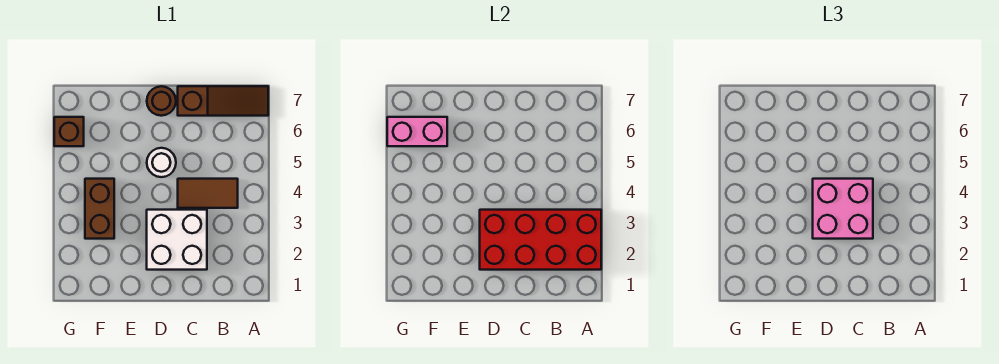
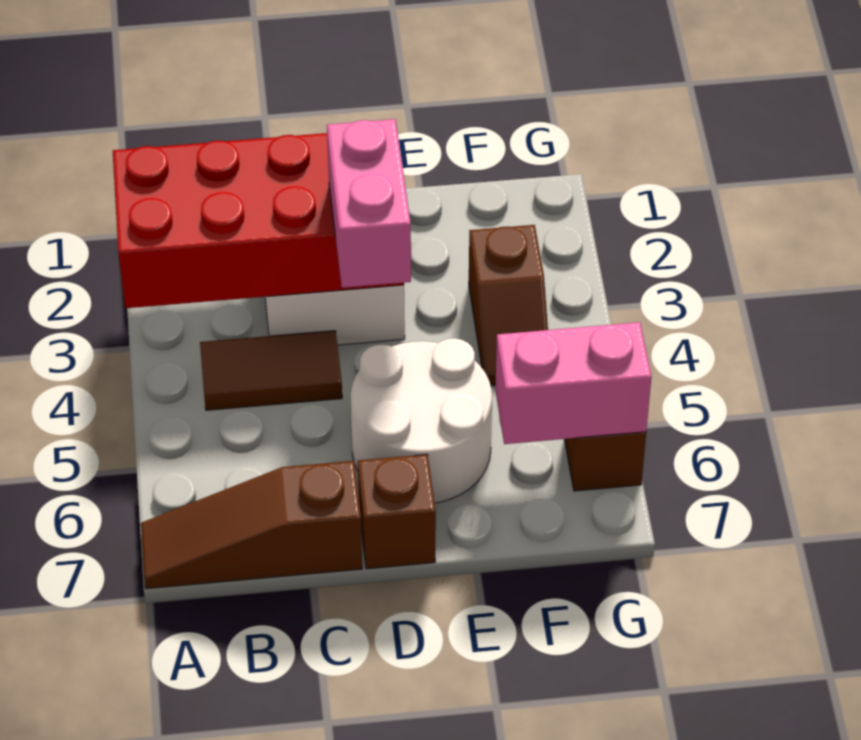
pink brick C3:D4 level 3 -> pink brick D3:D4 level 3
white round brick D5 level 1 -> white round brick D5:E6 level 1
brown round brick D7 level 1 -> brown brick D7 level 1
brown brick F3:F4 level 1 -> brown slope F3:F4 level 1 top 3

